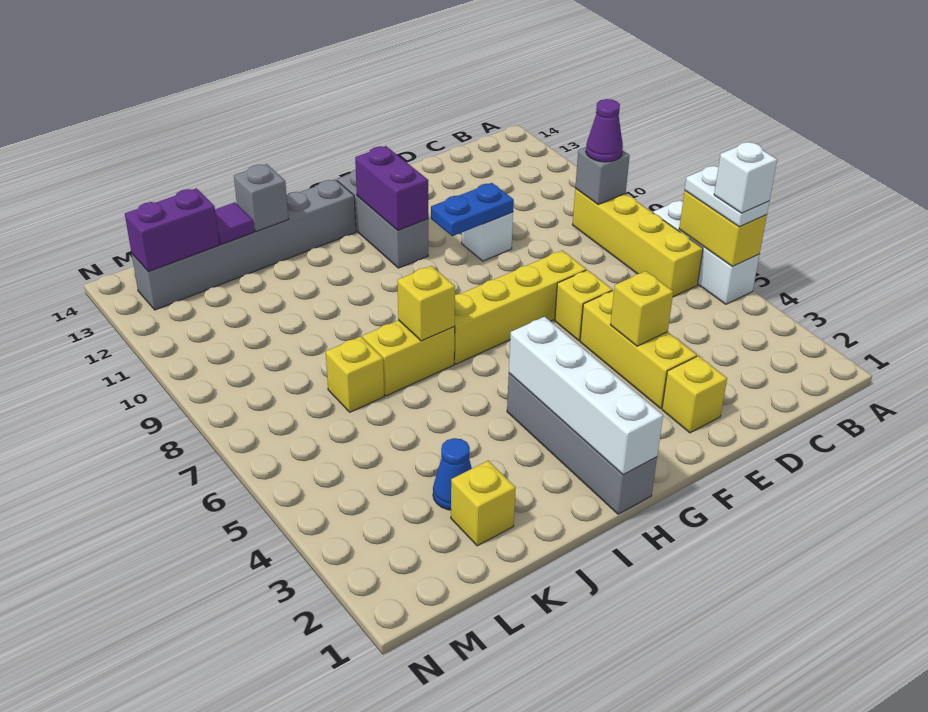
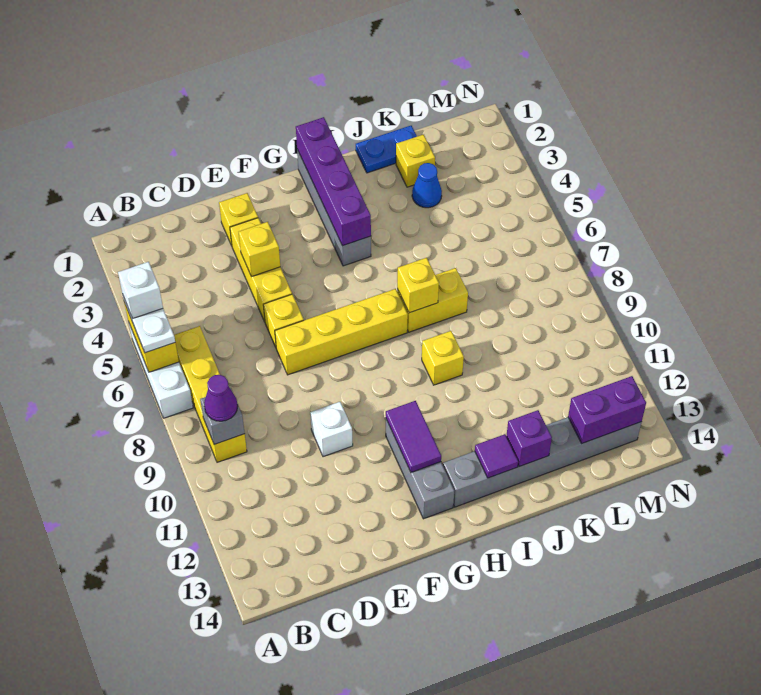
blue plate E10:F10 level 2 -> blue plate J1:K1 level 1
purple brick G11:G12 level 2 -> purple tile G11:G12 level 2
white brick H1:H4 level 2 -> purple brick H1:H4 level 2
grey brick J13 level 2 -> purple brick J13 level 2
yellow brick K7 level 1 -> yellow brick I9 level 1
purple tile K13 level 2 -> purple tile I13 level 2

